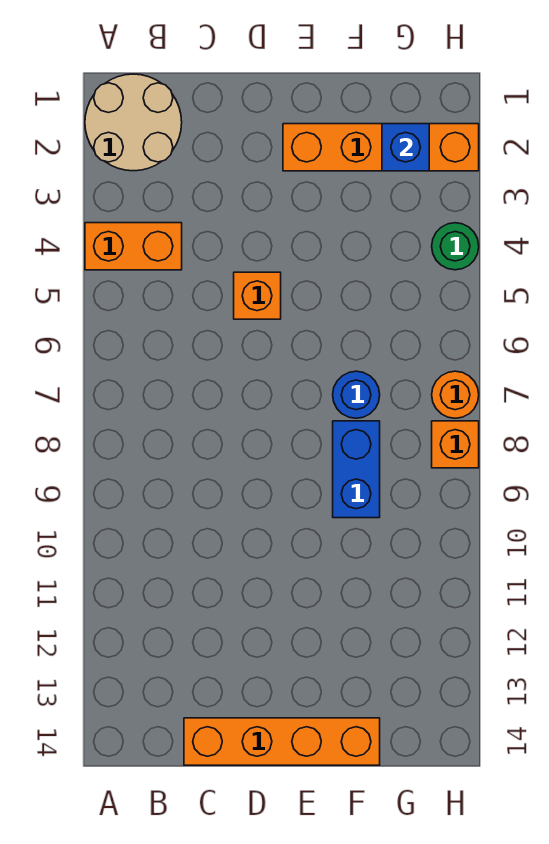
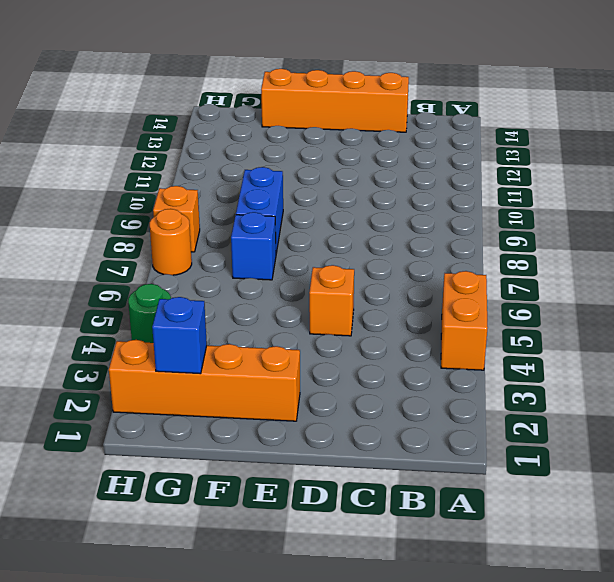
tan round brick A1:B2 level 1 -> none
orange brick A4:B4 level 1 -> orange brick A4:A5 level 1
blue round brick F7 level 1 -> blue brick F7 level 1

